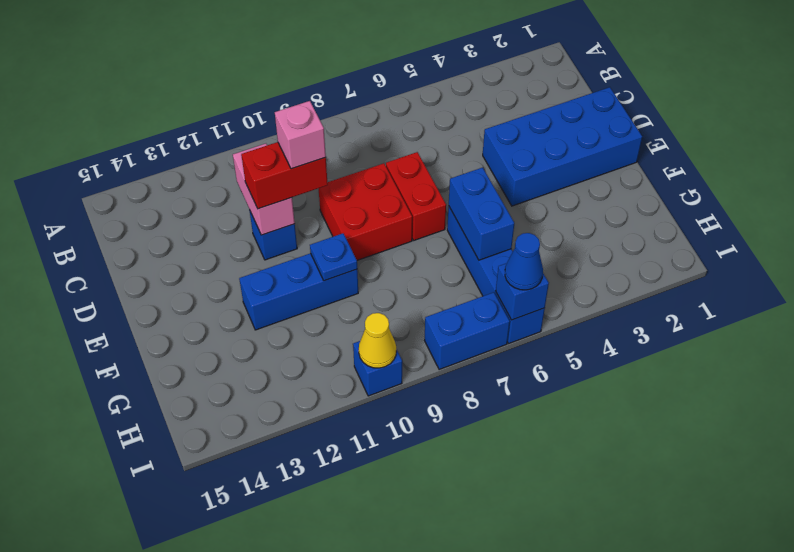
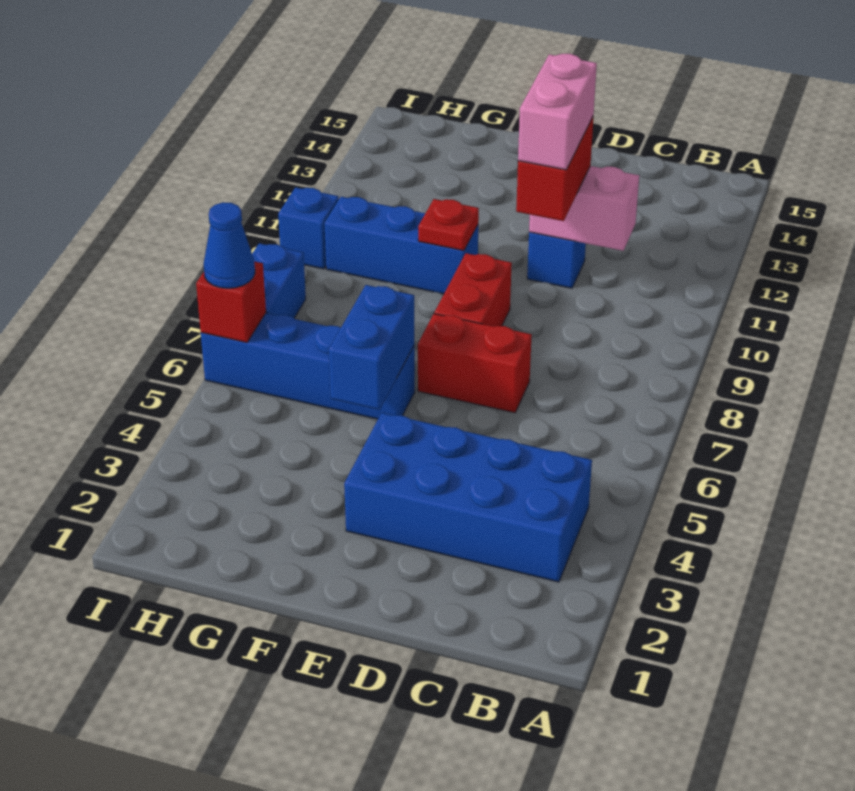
blue brick D1:E4 level 1 -> blue brick B3:E4 level 1
red brick D8:E9 level 1 -> red brick E8:E9 level 1
pink brick D10 level 4 -> pink brick D10:D11 level 4
blue brick F6:G6 level 2 -> blue brick F5:F6 level 2
blue brick F10:F12 level 1 -> blue brick F10:H10 level 1
blue plate F10 level 2 -> red plate F10 level 2
blue brick I6 level 2 -> red brick I6 level 2
yellow cone I10 level 2 -> none

